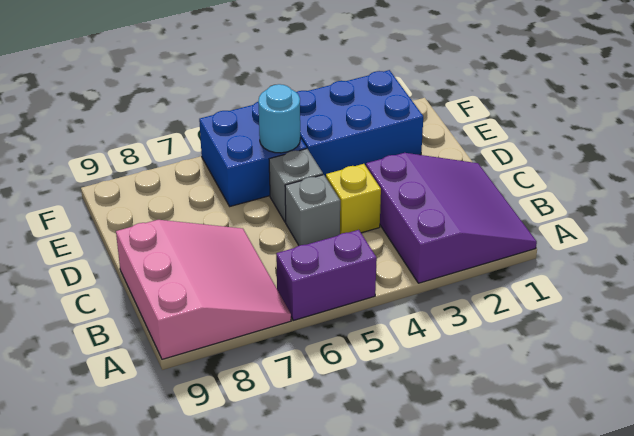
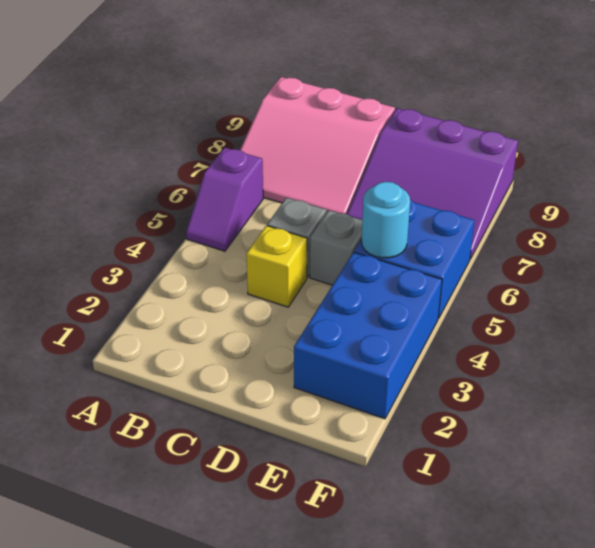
purple slope A1:C3 level 1 top 3 -> purple slope D7:F9 level 1 top 9
purple brick A5:A6 level 1 -> purple slope A5:A6 level 1 top 6

